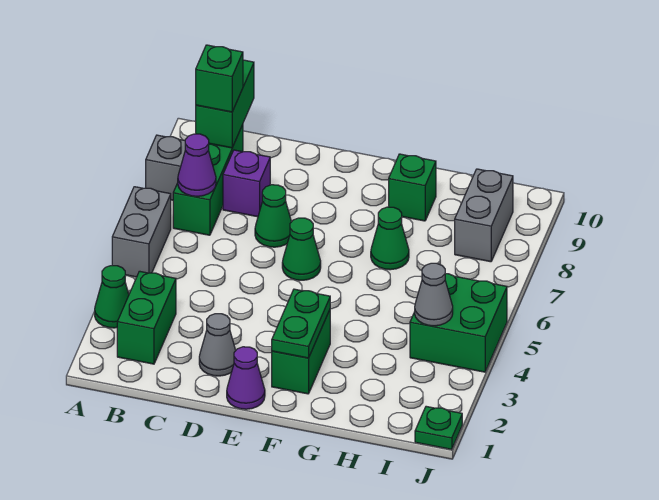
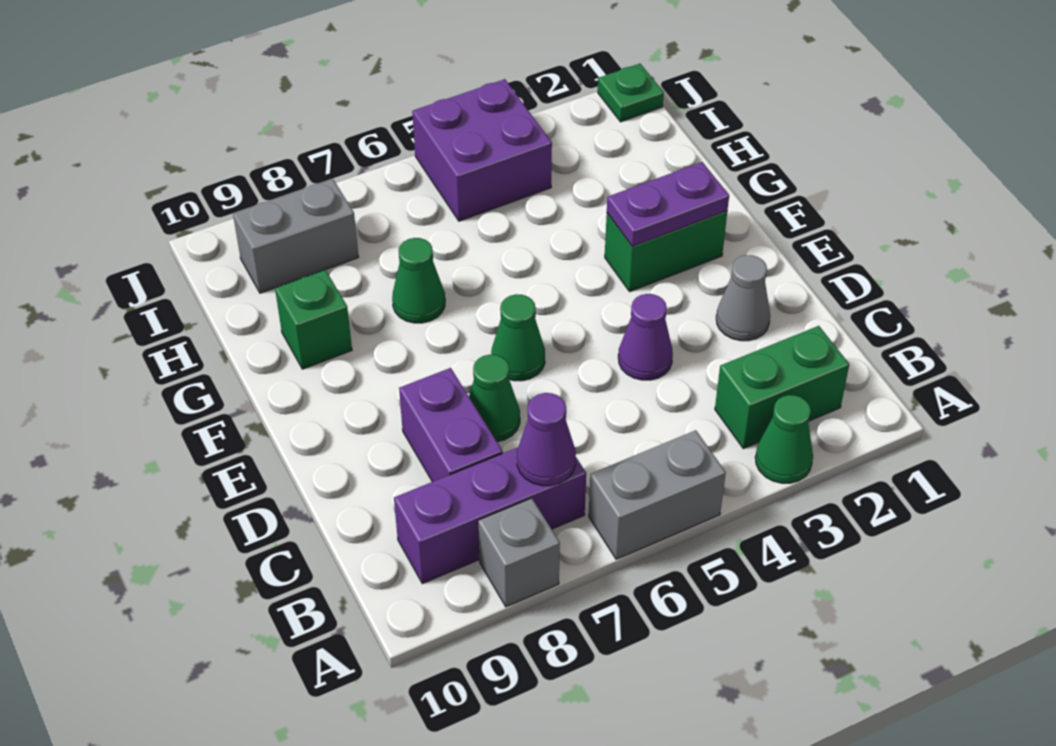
green brick B7:B9 level 1 -> purple brick B7:B9 level 1
green brick B9:B10 level 2 -> none
green brick B9 level 3 -> none
purple brick C8 level 1 -> purple brick C8:D8 level 1
purple cone E1 level 1 -> purple cone D4 level 1
green plate F2:F3 level 2 -> purple plate F2:F3 level 2
green brick I4:J5 level 1 -> purple brick I4:J5 level 1
grey cone I4 level 2 -> none

